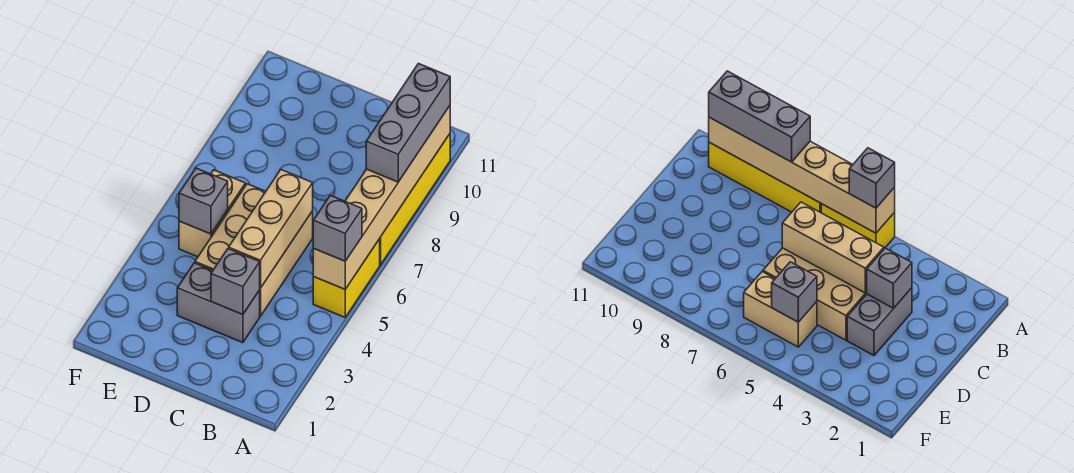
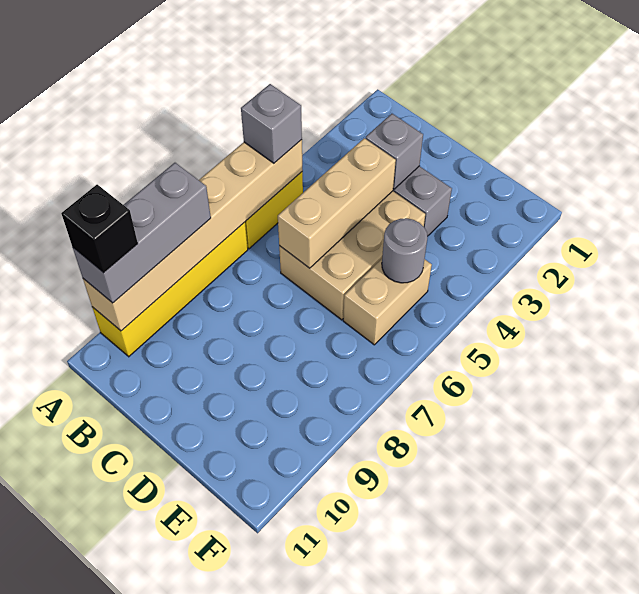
none -> black brick A10 level 4
grey brick E5 level 2 -> grey round brick E5 level 2

